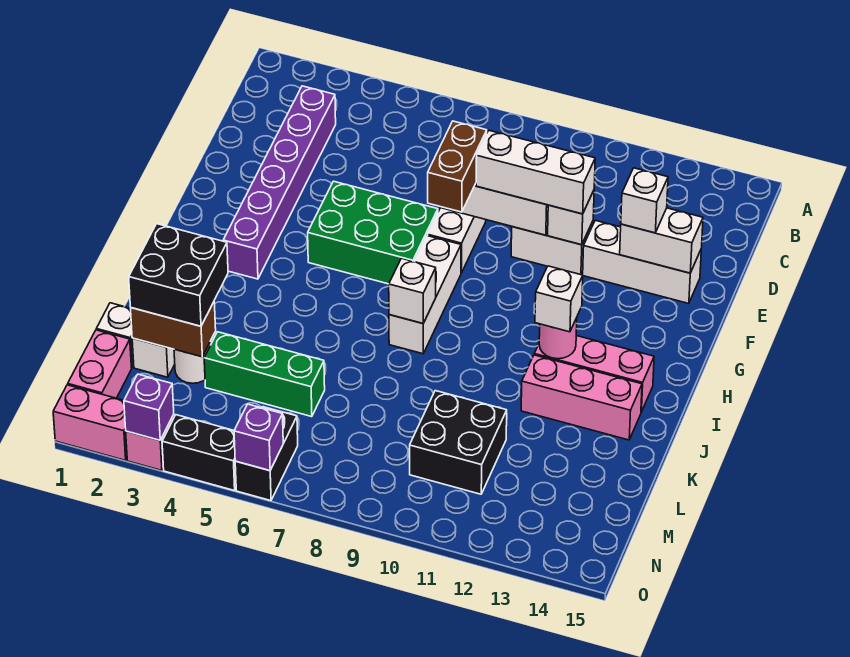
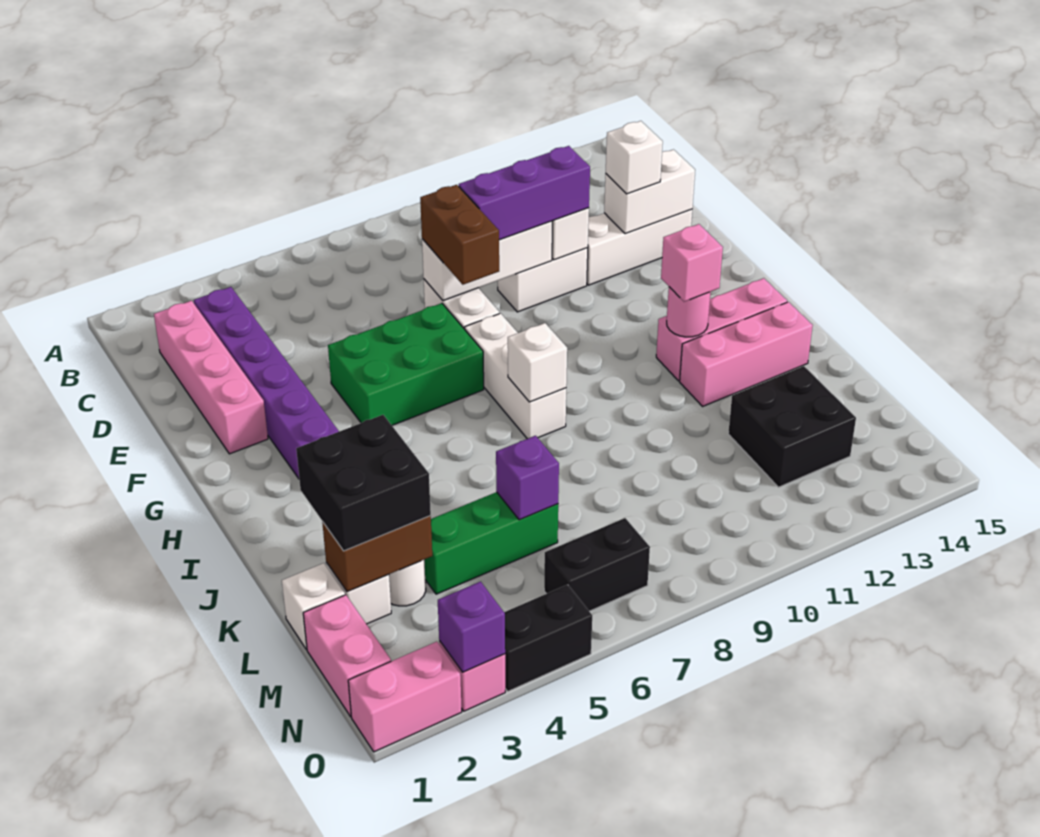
none -> pink brick C2:F2 level 1
white brick E9:E11 level 3 -> purple brick E9:E11 level 3
white brick I12 level 3 -> pink brick I12 level 3
black brick L10:M11 level 1 -> black brick L12:M13 level 1
black brick N6:O6 level 1 -> black brick N6:N7 level 1
purple brick O6 level 2 -> purple brick L6 level 2

